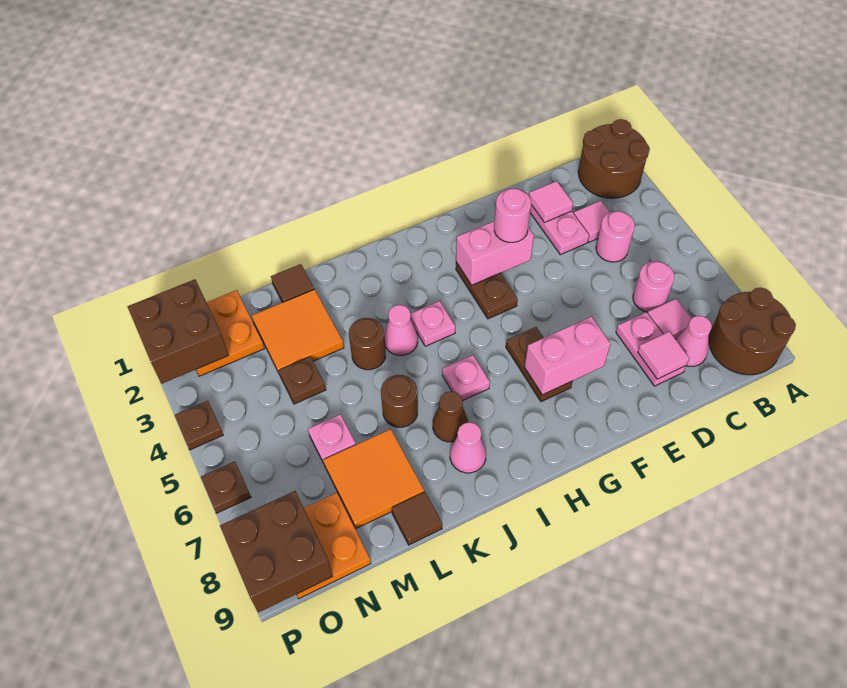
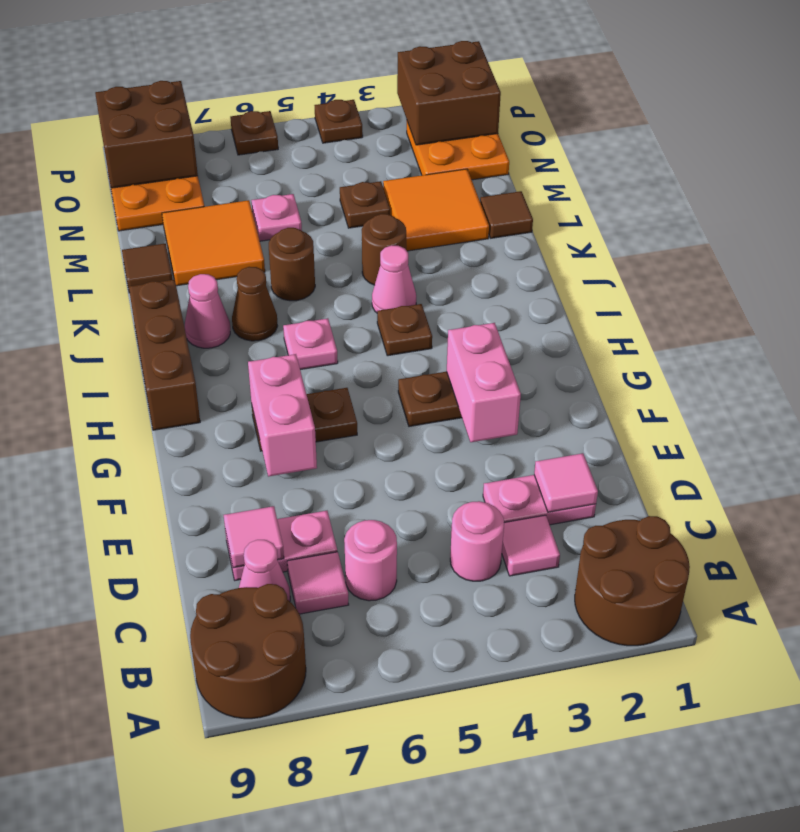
pink round brick F3 level 3 -> none
none -> brown brick H9:J9 level 1
pink plate I4 level 1 -> brown plate I4 level 1

